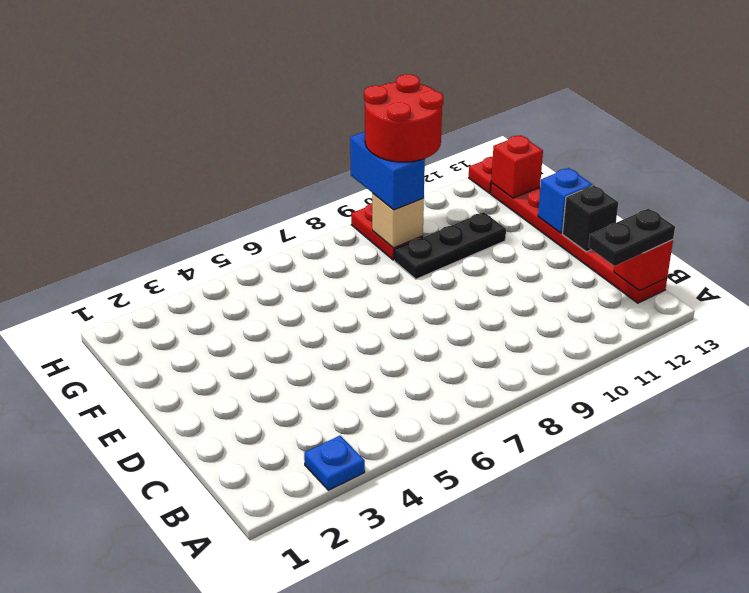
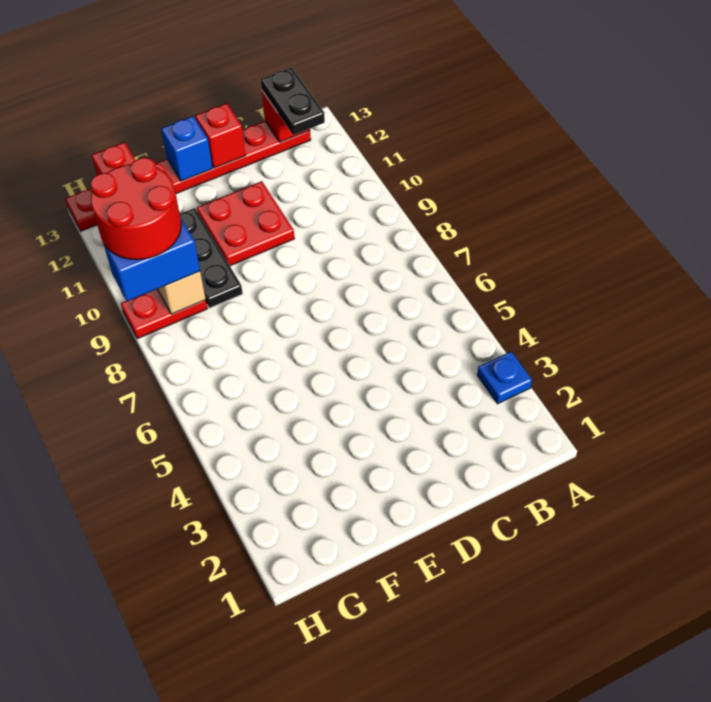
none -> red plate D10:E11 level 1
black brick D13 level 2 -> red brick D13 level 2

